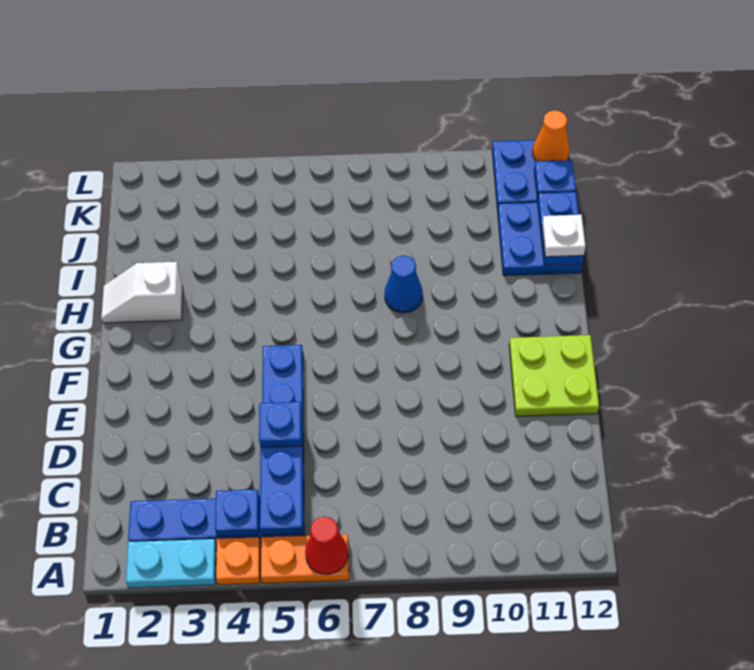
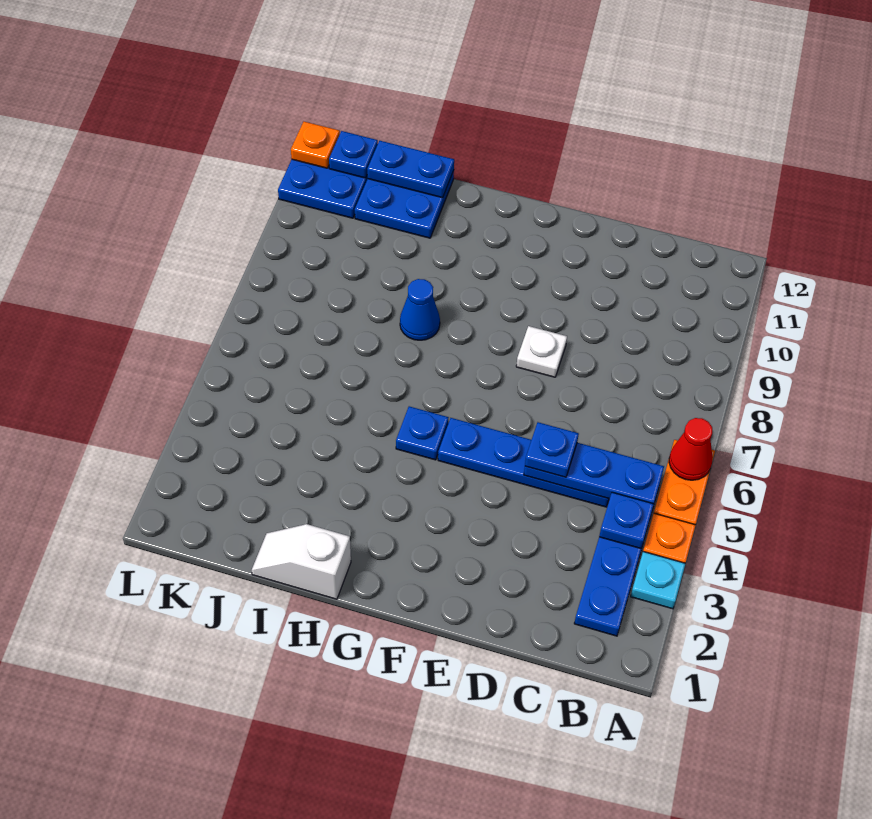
cyan plate A2:A3 level 1 -> cyan plate A3 level 1
lime plate E11:F12 level 1 -> none
none -> blue plate G5 level 1
white slope H1:H2 level 1 top 2 -> white slope H1:I1 level 1 top H
white plate I12 level 3 -> white plate E8 level 1
orange cone L12 level 2 -> orange plate L12 level 2

